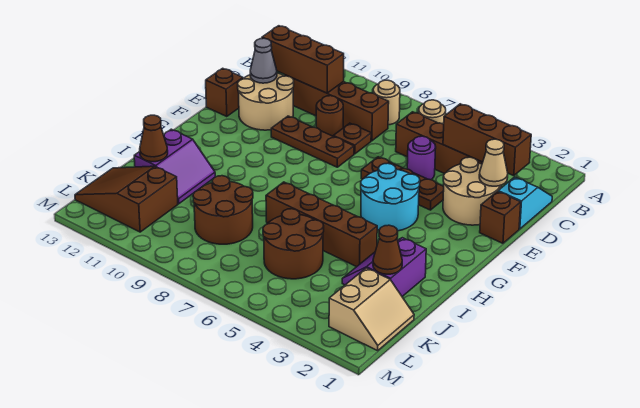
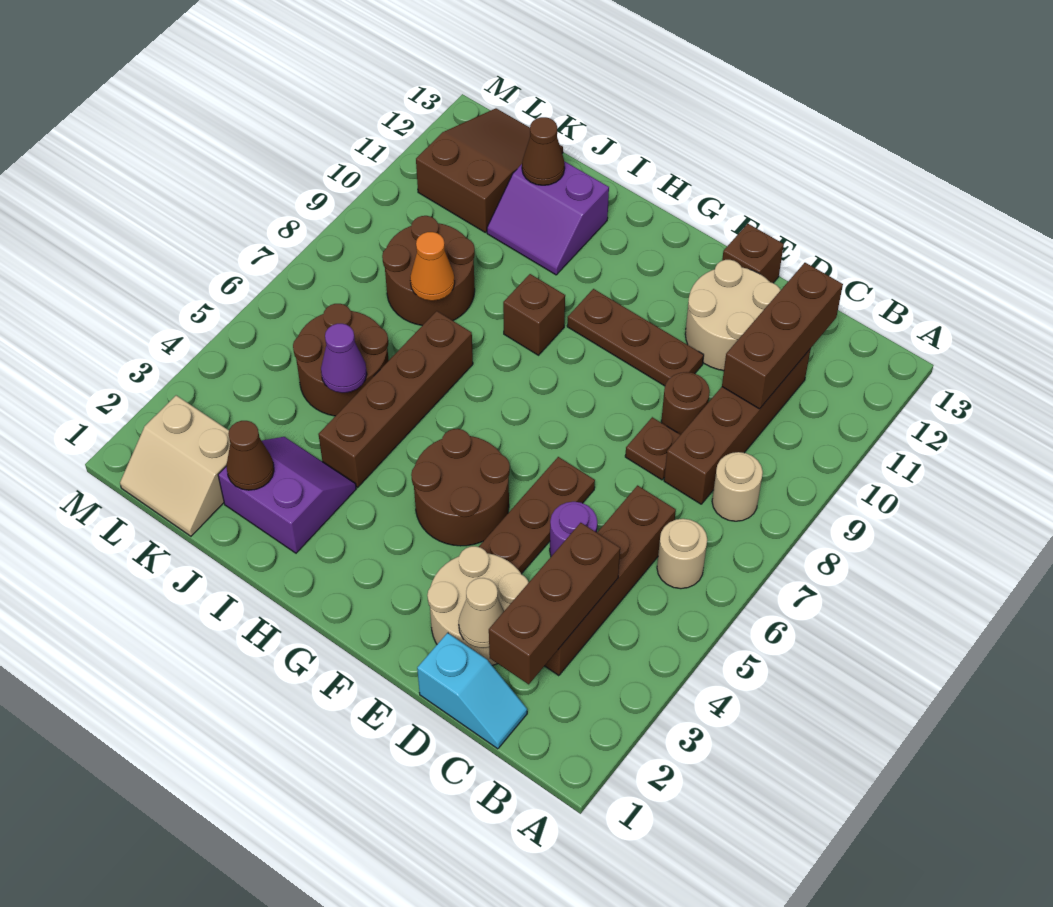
grey cone D12 level 2 -> none
brown brick E1 level 1 -> brown brick H9 level 1
brown plate E8:E10 level 1 -> brown plate E10:G10 level 1
cyan round brick F4:G5 level 1 -> brown round brick F4:G5 level 1
none -> purple cone J5 level 2
none -> orange cone J8 level 2

